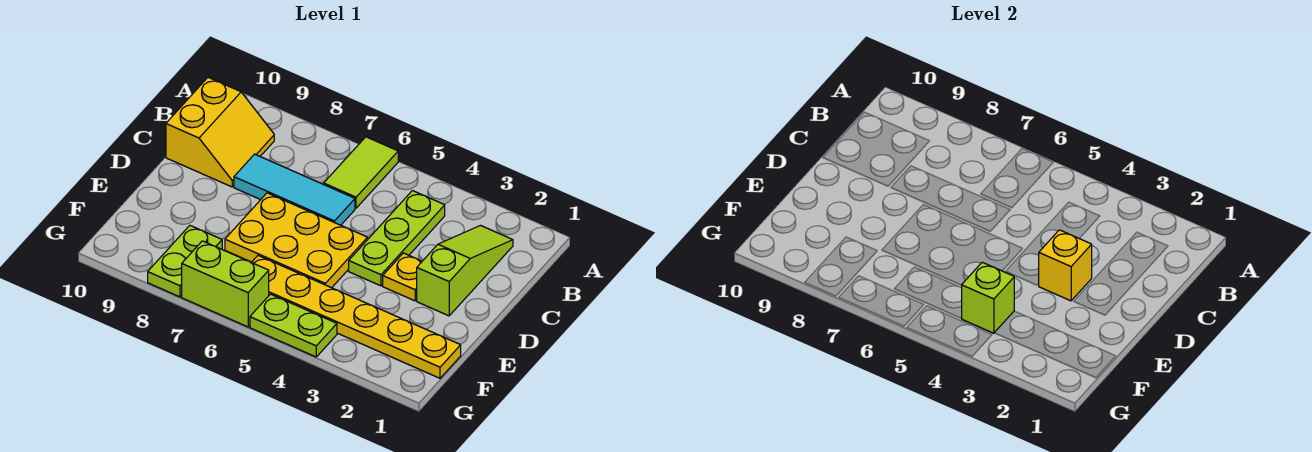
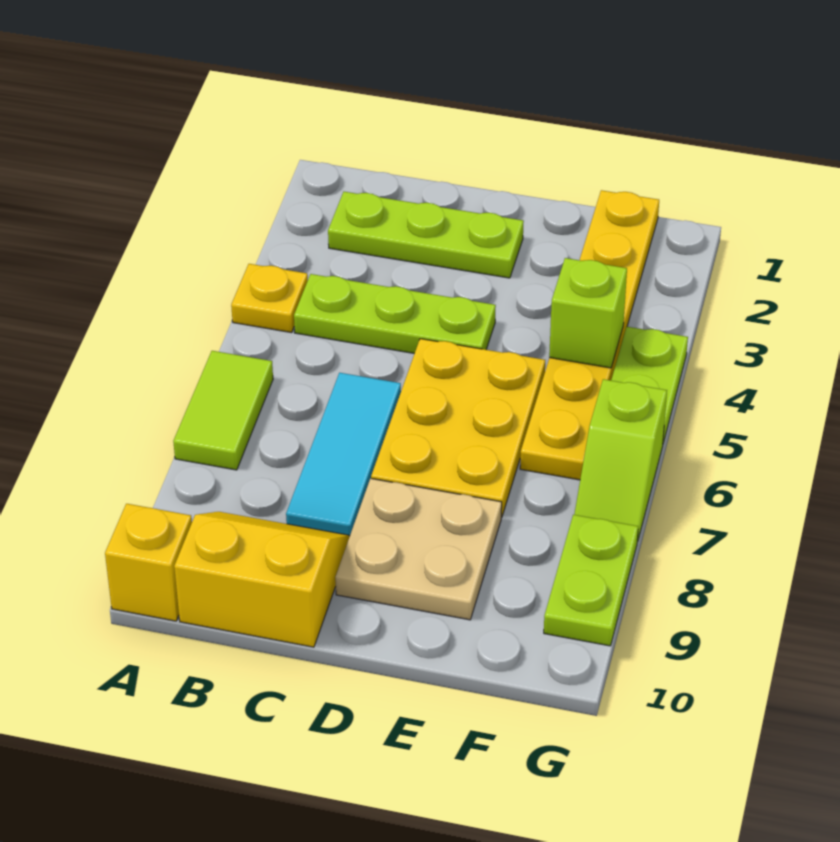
lime tile A6:B6 level 1 -> lime tile A6:A7 level 1
lime slope B2:D2 level 1 top D -> lime plate B2:D2 level 1
yellow plate D3 level 1 -> yellow plate A4 level 1
yellow brick D3 level 2 -> yellow brick A10 level 1
none -> tan plate D8:E9 level 1
lime plate F8:G8 level 1 -> lime plate G8:G9 level 1
lime brick G6:G7 level 1 -> lime slope G6:G7 level 1 top 6

